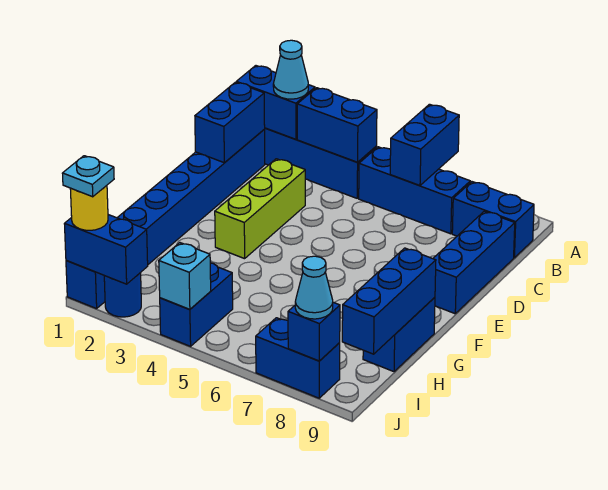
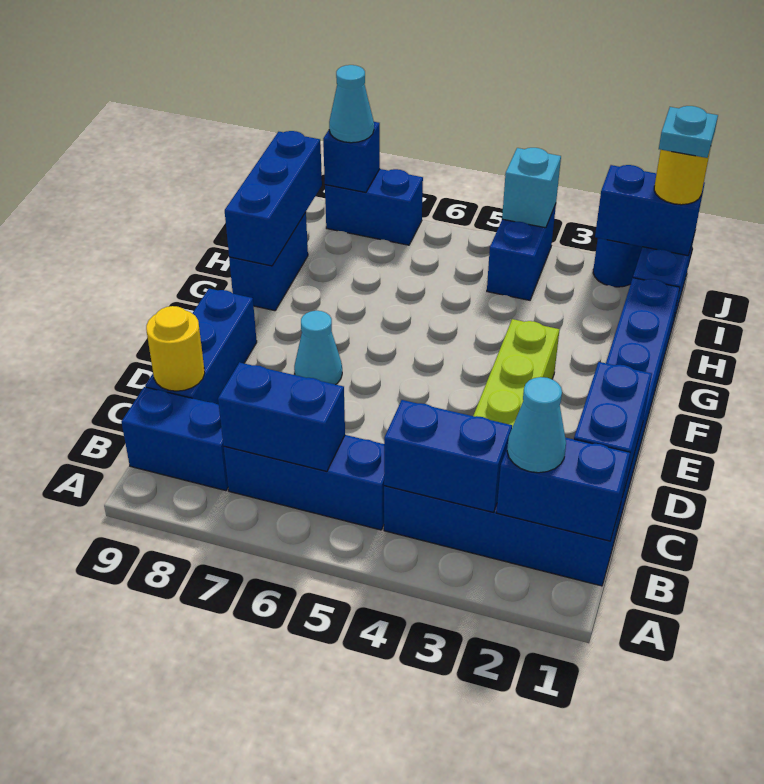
blue brick A6:B6 level 2 -> blue brick B6:B7 level 2
none -> yellow round brick C9 level 2
none -> cyan cone E7 level 1

